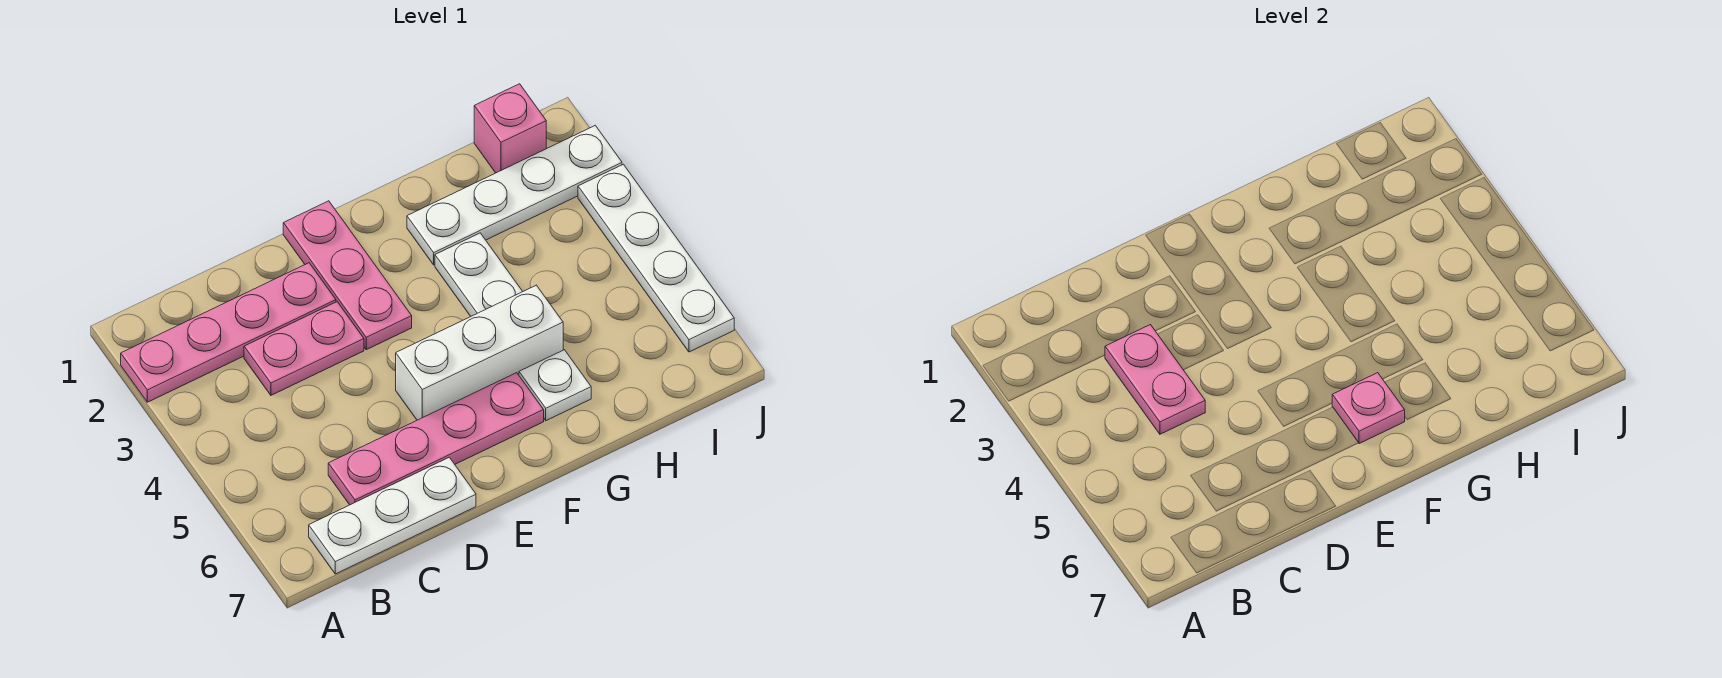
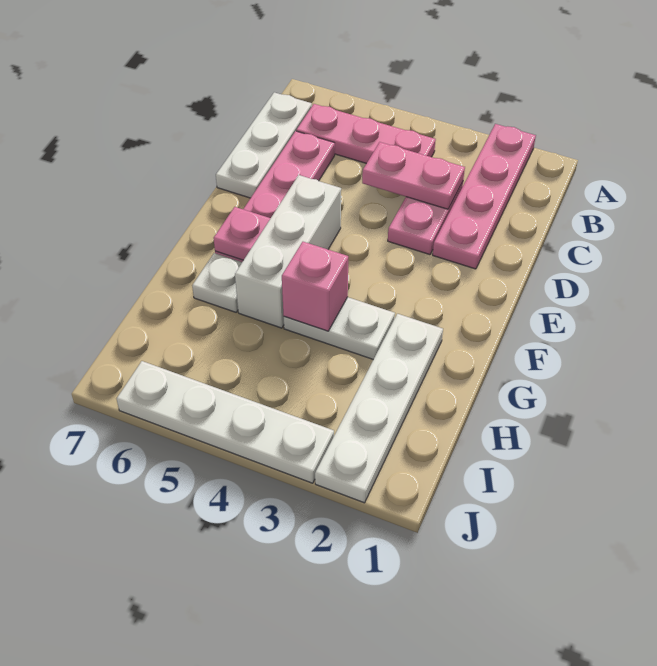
pink plate E1:E3 level 1 -> pink plate B4:B6 level 1
pink brick I1 level 1 -> pink brick G4 level 2

